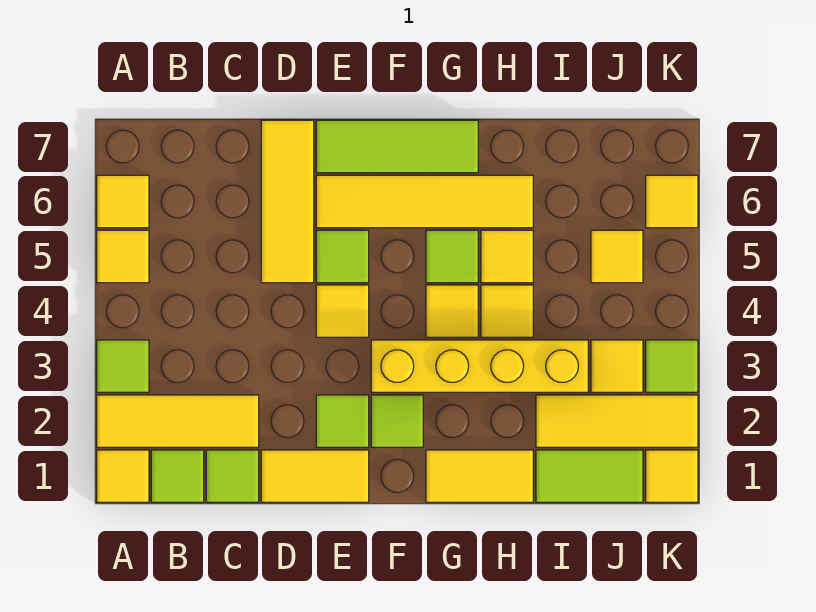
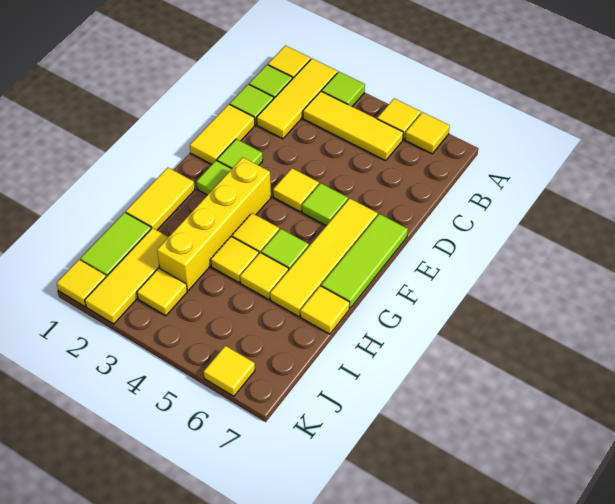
yellow tile D5:D7 level 1 -> yellow tile B3:B5 level 1
yellow tile J5 level 1 -> yellow tile H7 level 1
lime tile K3 level 1 -> none

